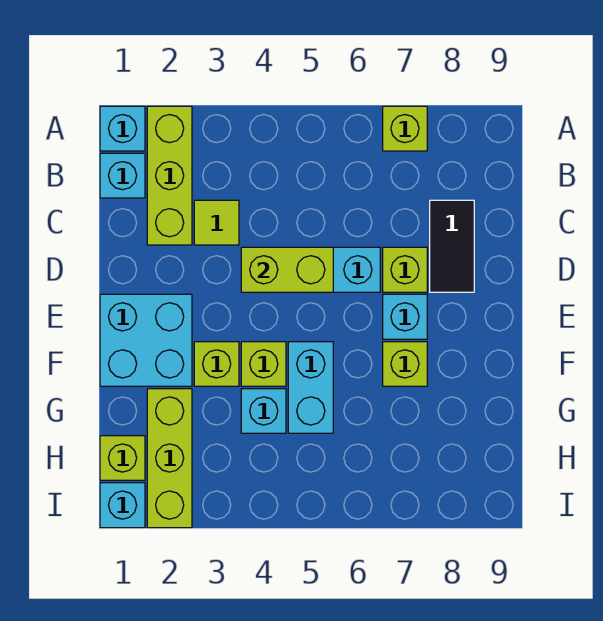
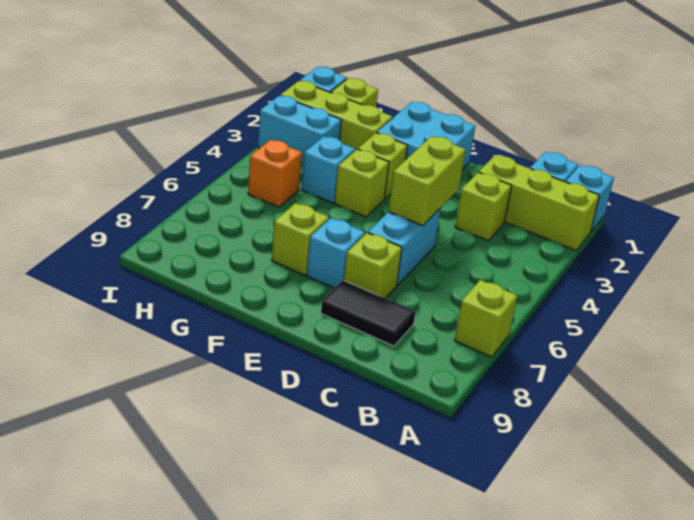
lime tile C3 level 1 -> lime brick C3 level 1
cyan brick F5:G5 level 1 -> cyan brick H3:I3 level 1
none -> orange brick H5 level 1

